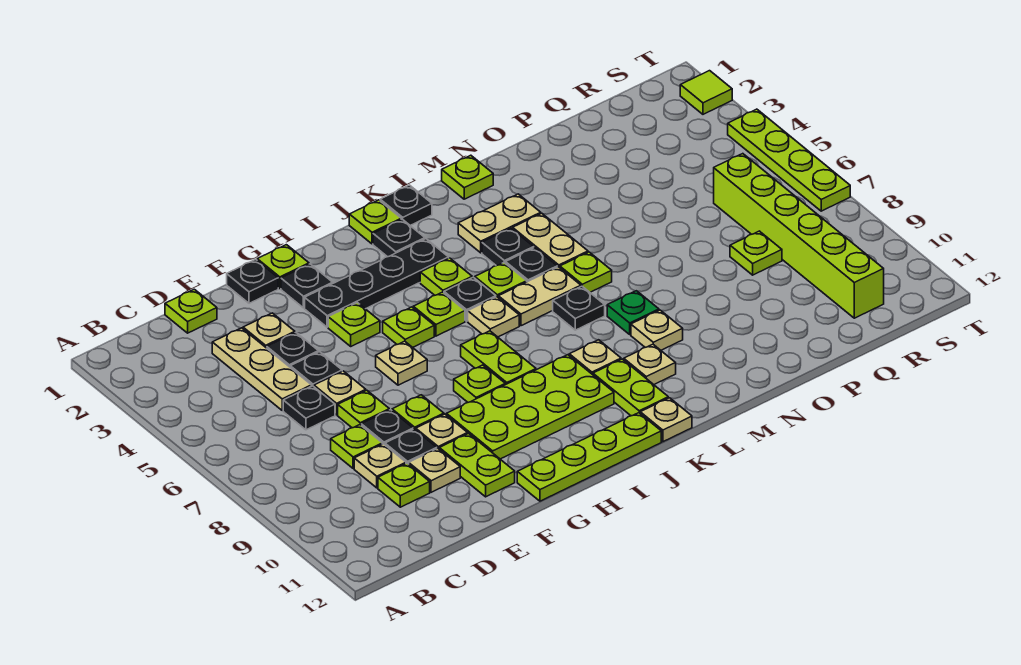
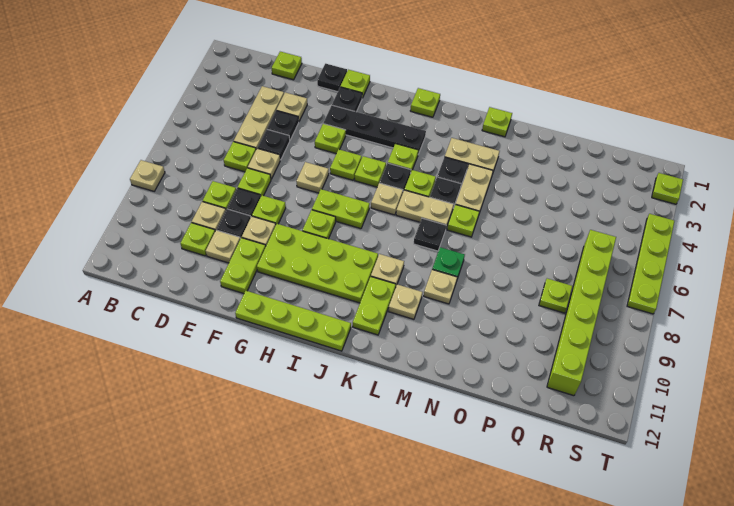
black plate D6 level 1 -> lime plate D6 level 1
lime plate I7:I8 level 1 -> lime plate H7:I7 level 1
black plate J2 level 1 -> none
black plate K1 level 1 -> none
tan plate K12 level 1 -> tan plate A8 level 1
lime tile T2 level 1 -> lime plate T2 level 1

